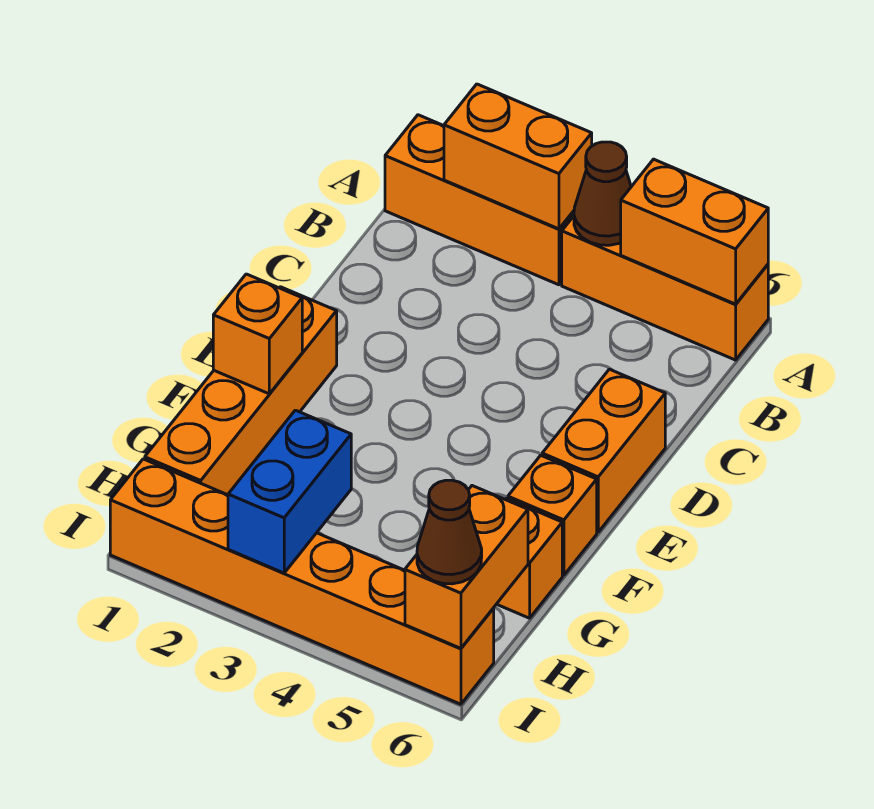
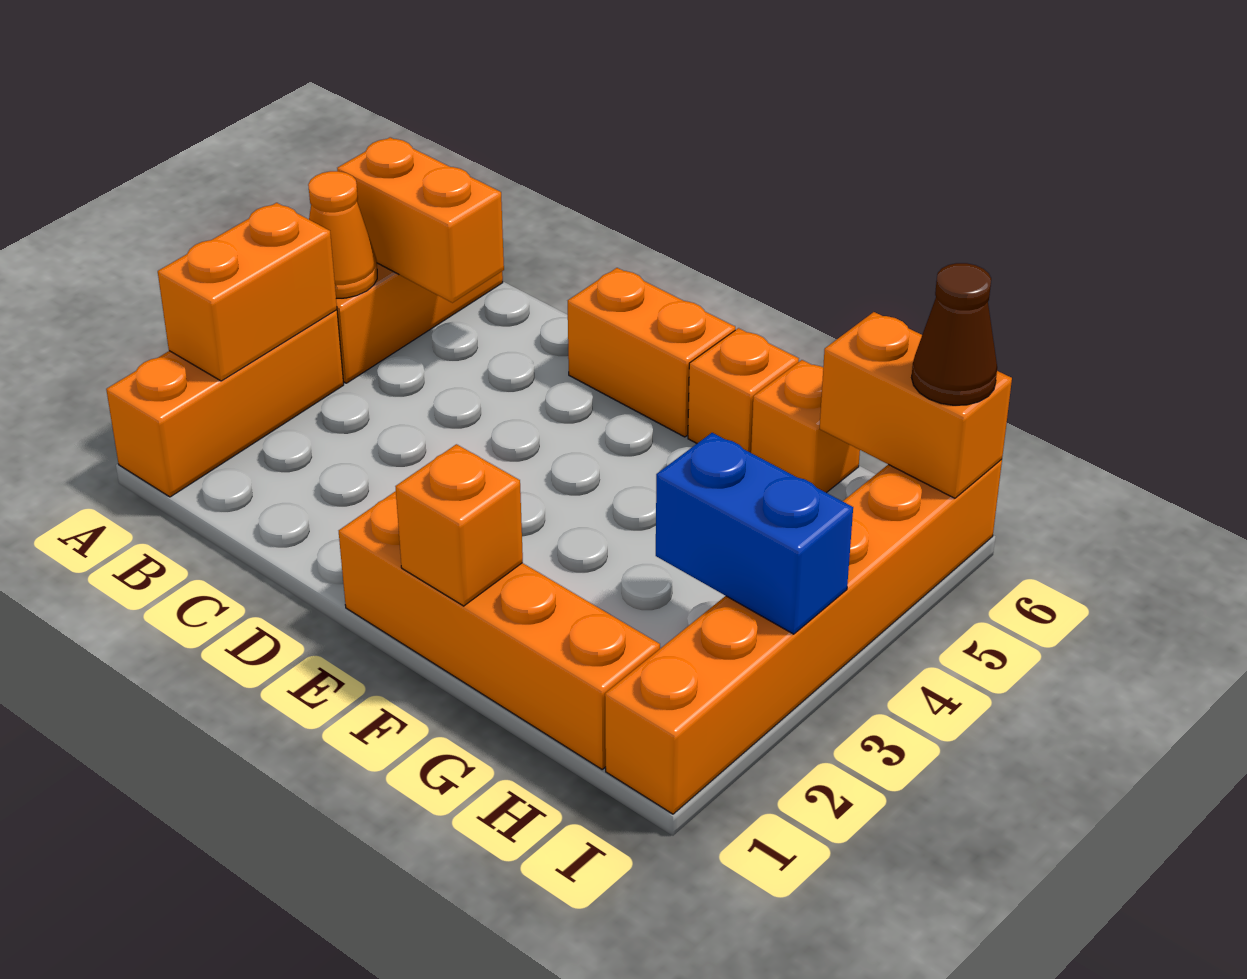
brown cone A4 level 2 -> orange cone A4 level 2
orange brick A5:A6 level 2 -> orange brick A5:B5 level 2

